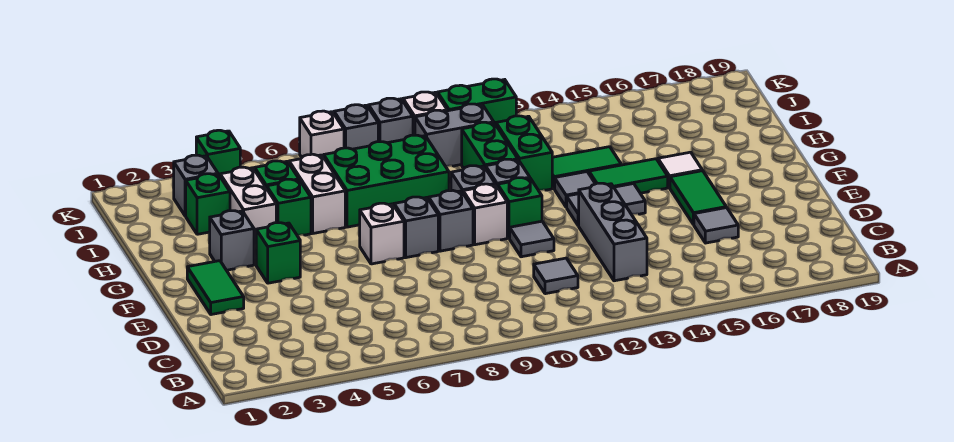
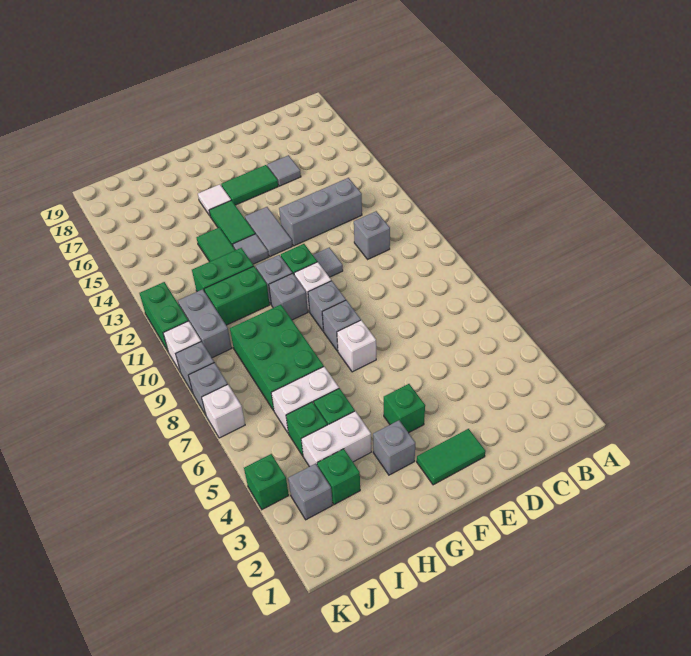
grey tile C11 level 1 -> grey brick C11 level 1

